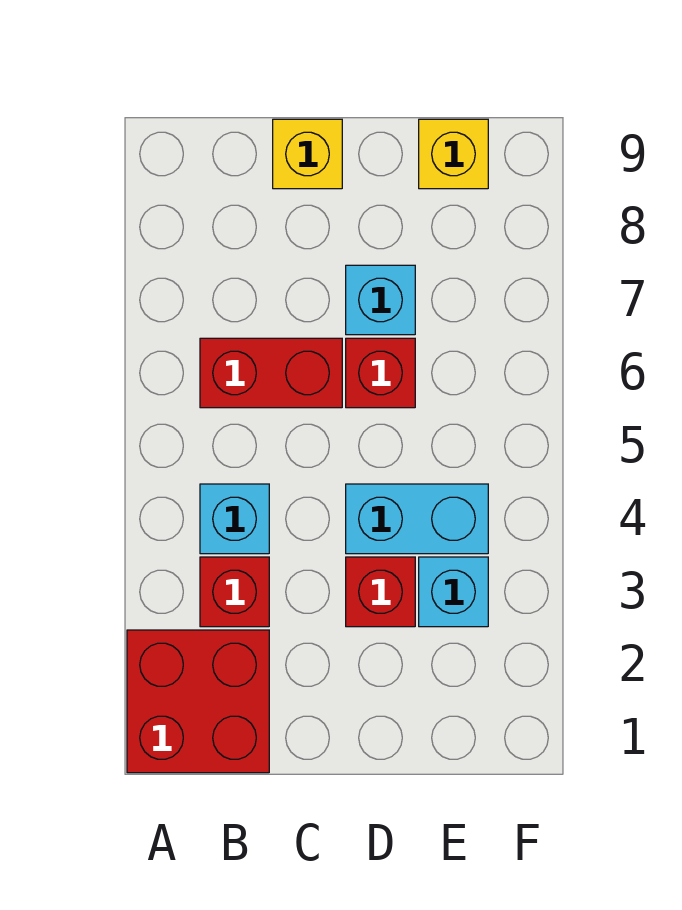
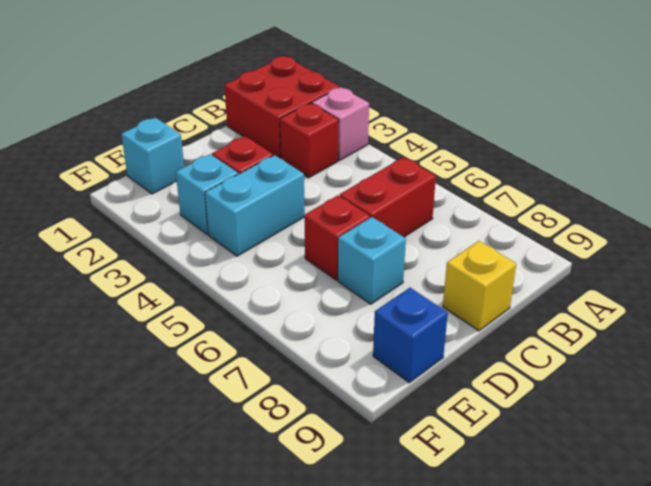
none -> pink brick A3 level 1
cyan brick B4 level 1 -> cyan brick E1 level 1
yellow brick E9 level 1 -> blue brick E9 level 1

